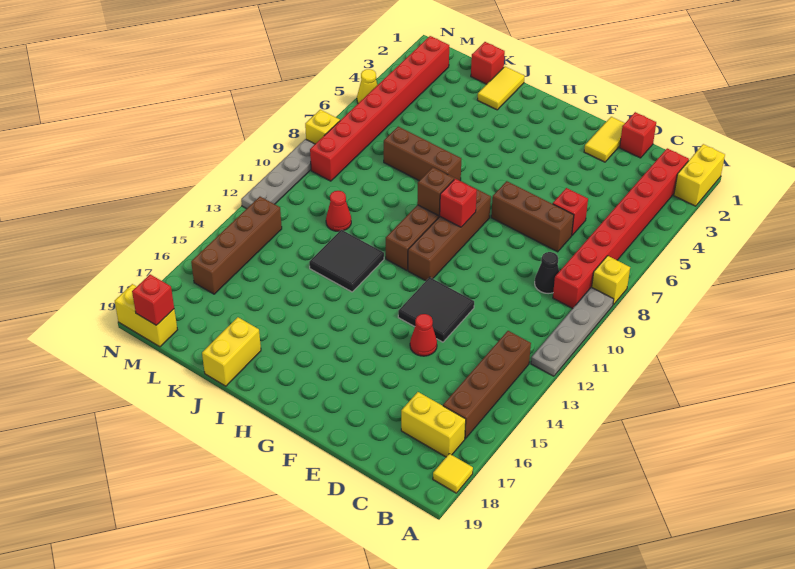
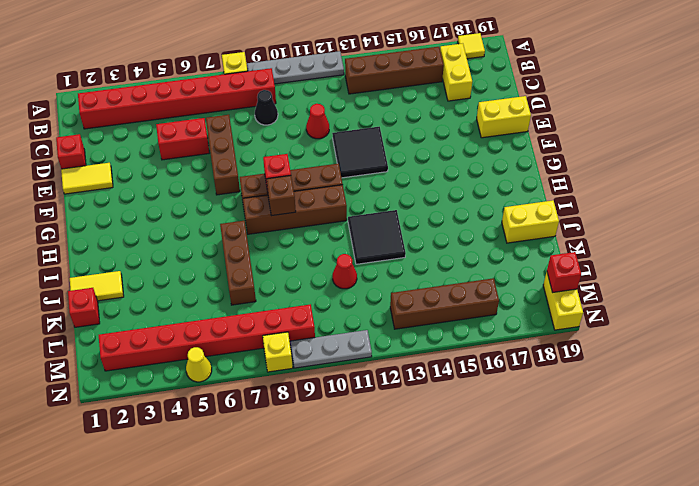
yellow brick A1:A2 level 1 -> yellow brick E18:E19 level 1
red brick D6 level 1 -> red brick D5:D6 level 1
red cone E14 level 1 -> red cone D11 level 1
grey plate N9:N12 level 1 -> grey plate N9:N11 level 1

